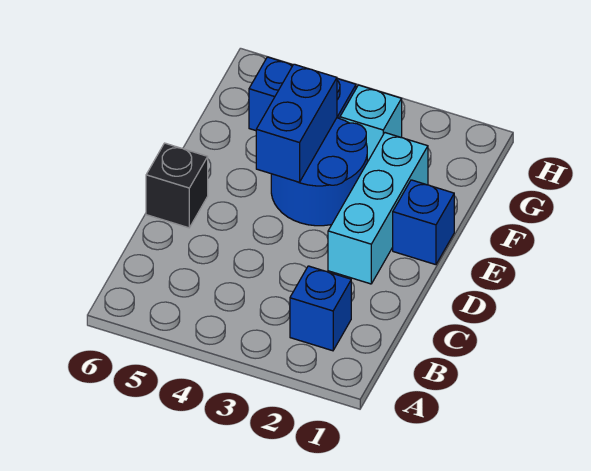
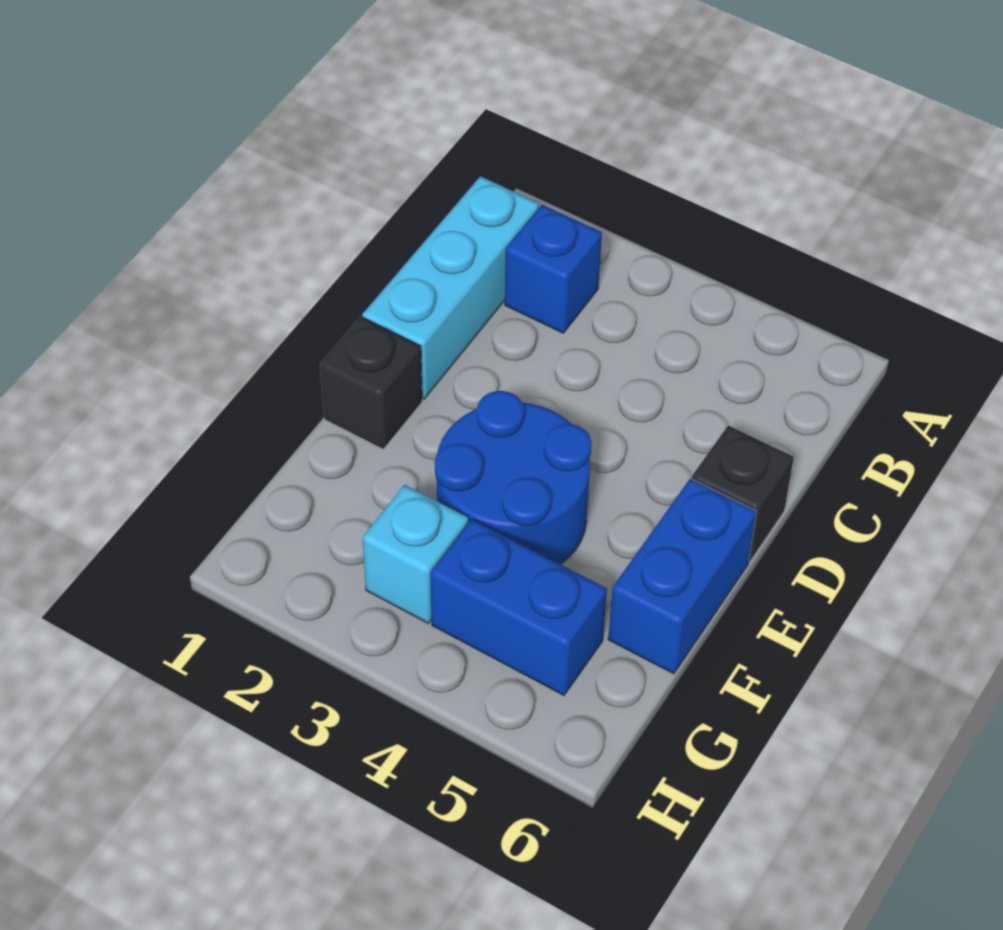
cyan brick D2:F2 level 1 -> cyan brick B1:D1 level 1
blue brick E1 level 1 -> black brick E1 level 1
blue brick E4:F4 level 2 -> blue brick E6:F6 level 1

